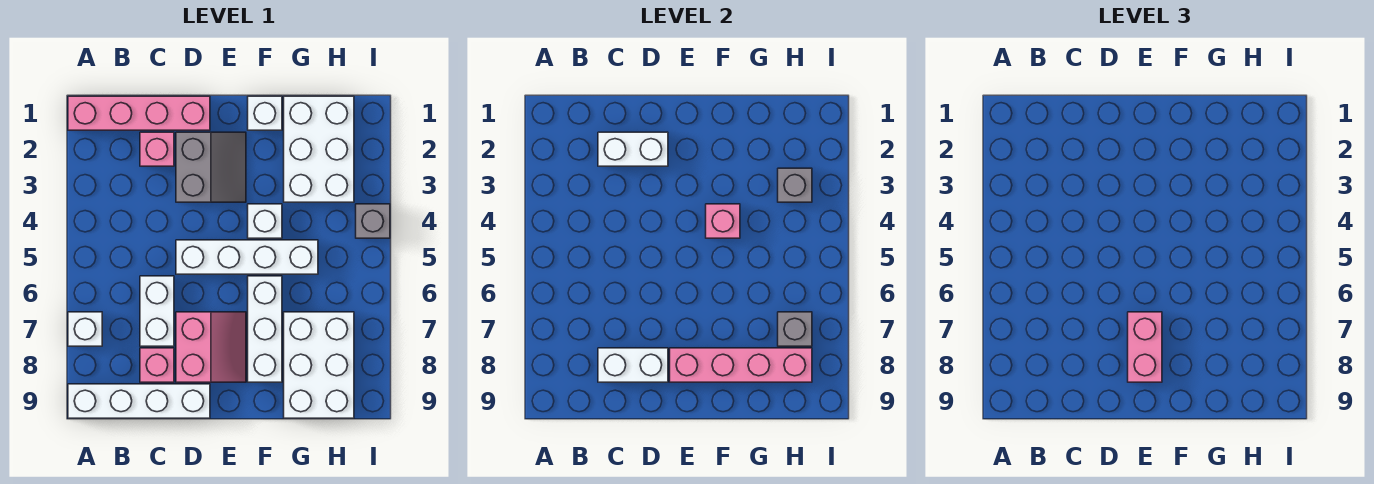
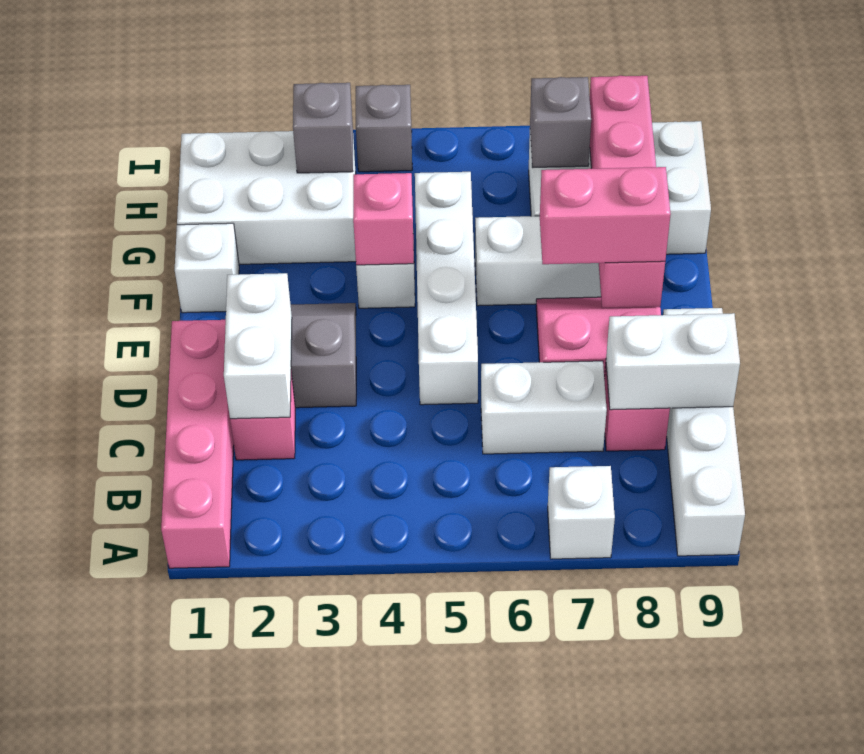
white brick C8:D8 level 2 -> white brick C8:C9 level 2

